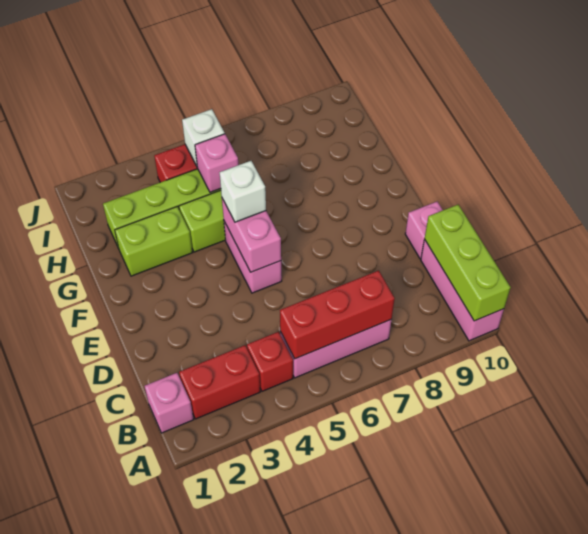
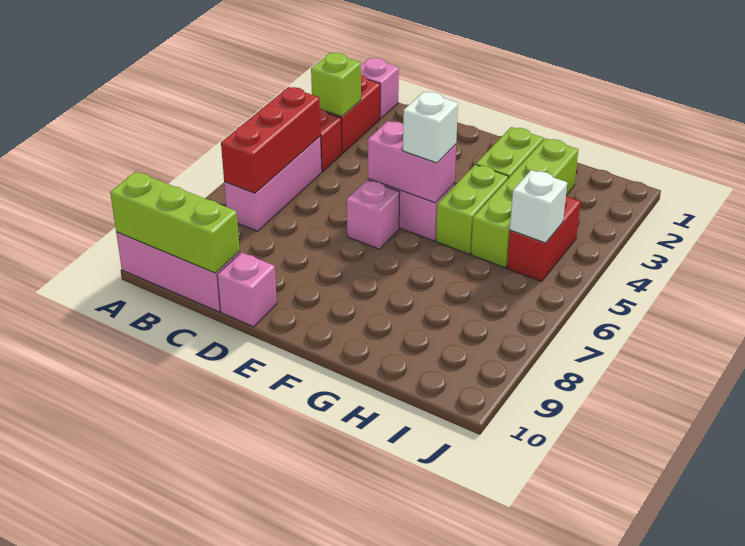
none -> lime brick B3 level 2
pink brick H5 level 2 -> pink brick E6 level 1

